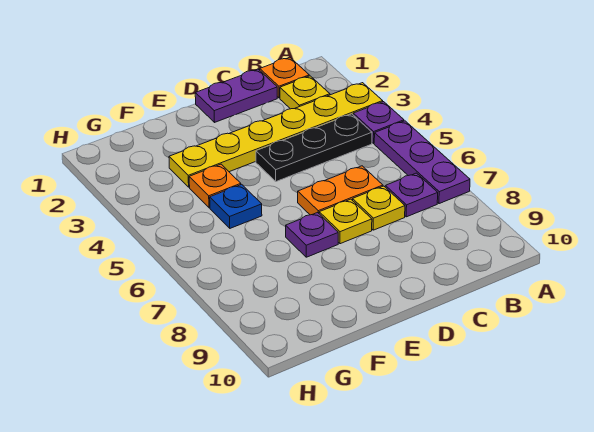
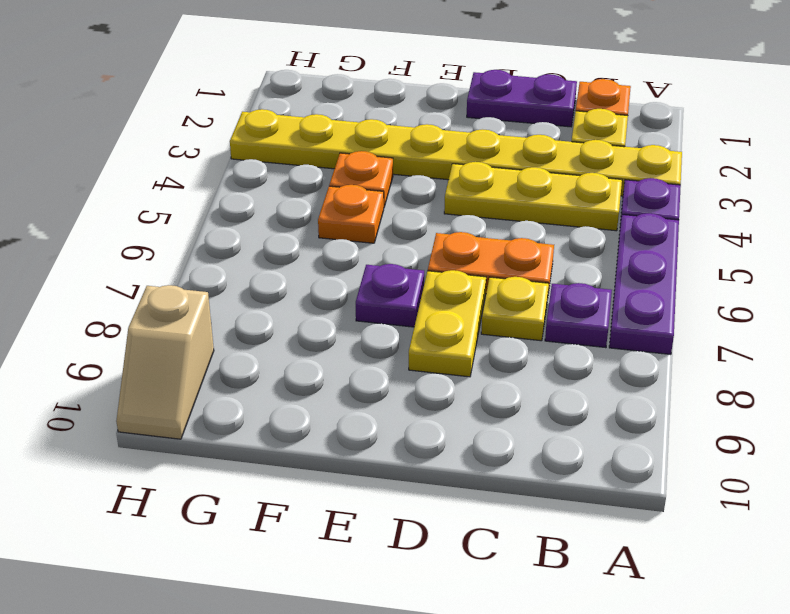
yellow plate A3:F3 level 1 -> yellow plate A3:H3 level 1
black plate B4:D4 level 1 -> yellow plate B4:D4 level 1
yellow plate D7 level 1 -> yellow plate D7:D8 level 1
blue plate F5 level 1 -> orange plate F5 level 1
none -> tan slope H9:H10 level 1 top 9

